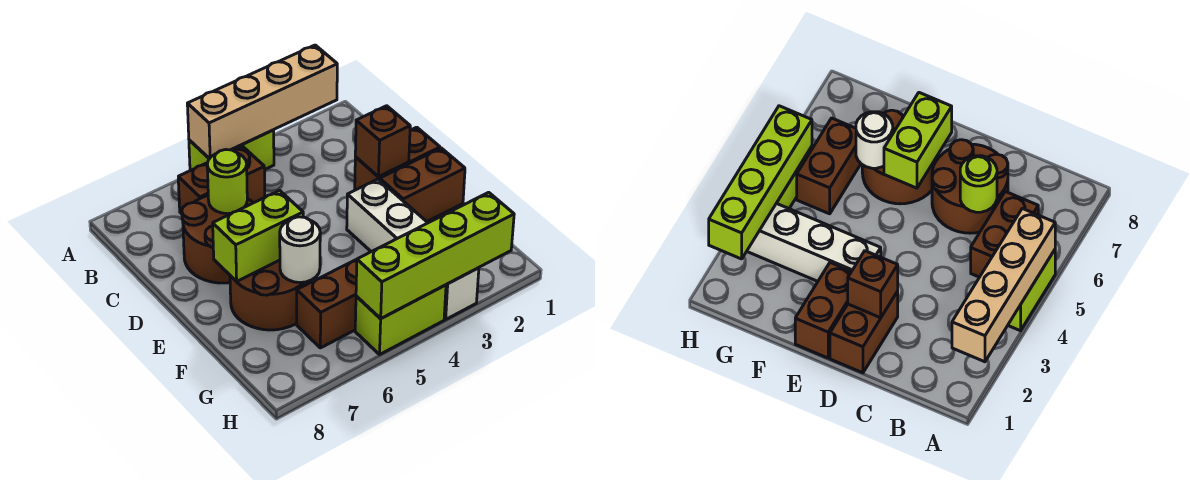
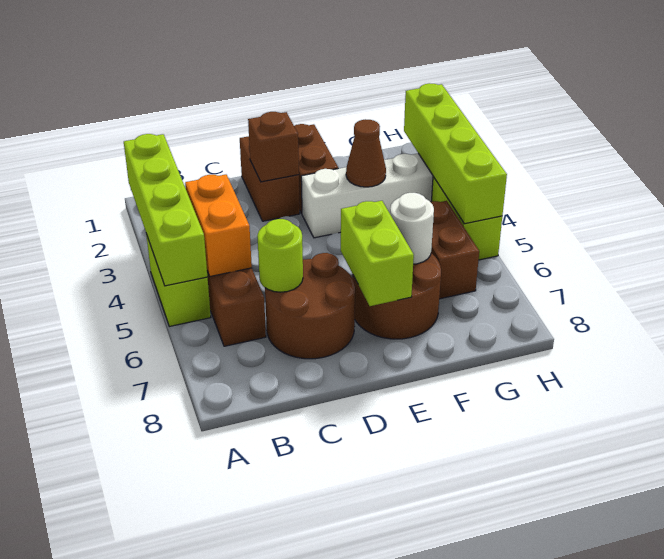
tan brick A2:A5 level 2 -> lime brick A2:A5 level 2
none -> orange brick B4:B5 level 2
none -> brown cone F3 level 2

